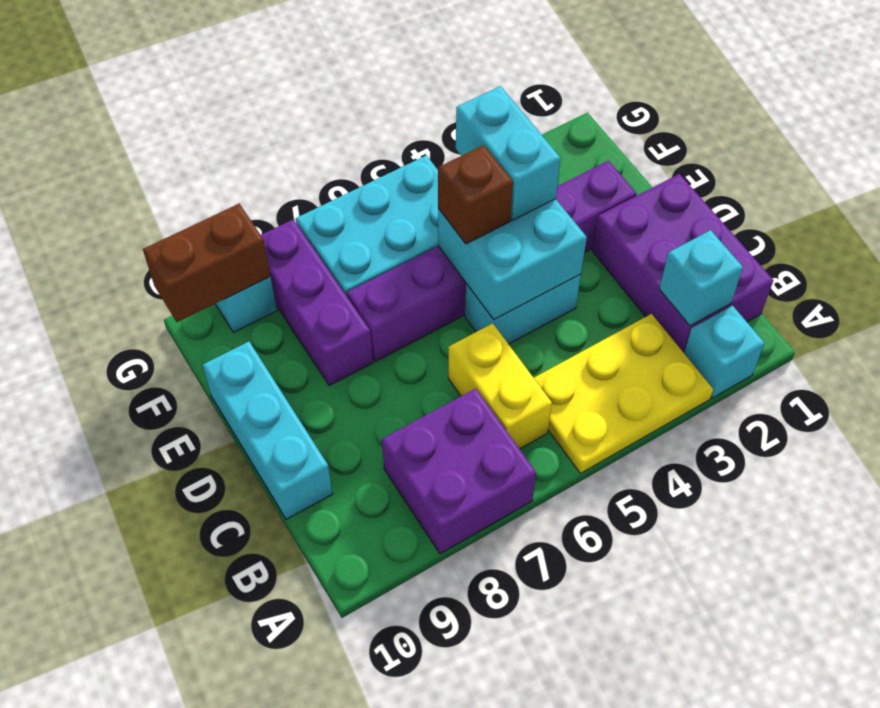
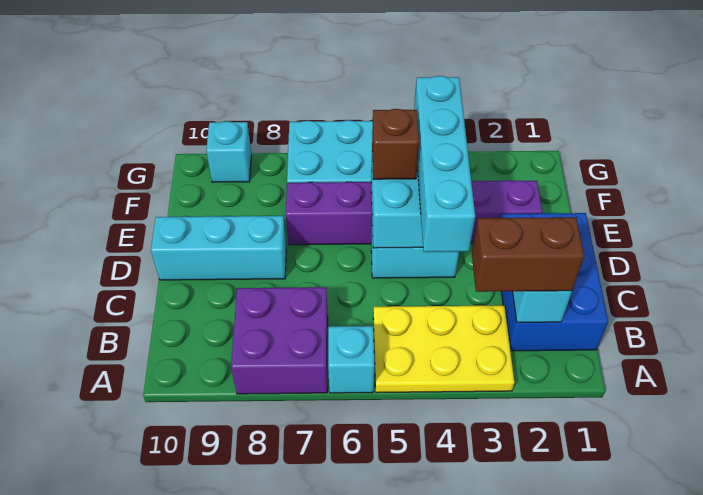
cyan brick A2 level 1 -> cyan brick A6 level 1
purple brick B1:D2 level 1 -> blue brick B1:D2 level 1
yellow brick B6:C6 level 1 -> none
cyan brick C10:E10 level 1 -> cyan brick D8:D10 level 1
cyan brick E4:F4 level 3 -> cyan brick C4:F4 level 3
purple brick E8:G8 level 1 -> none
brown brick G9:G10 level 2 -> brown brick B2:B3 level 3

